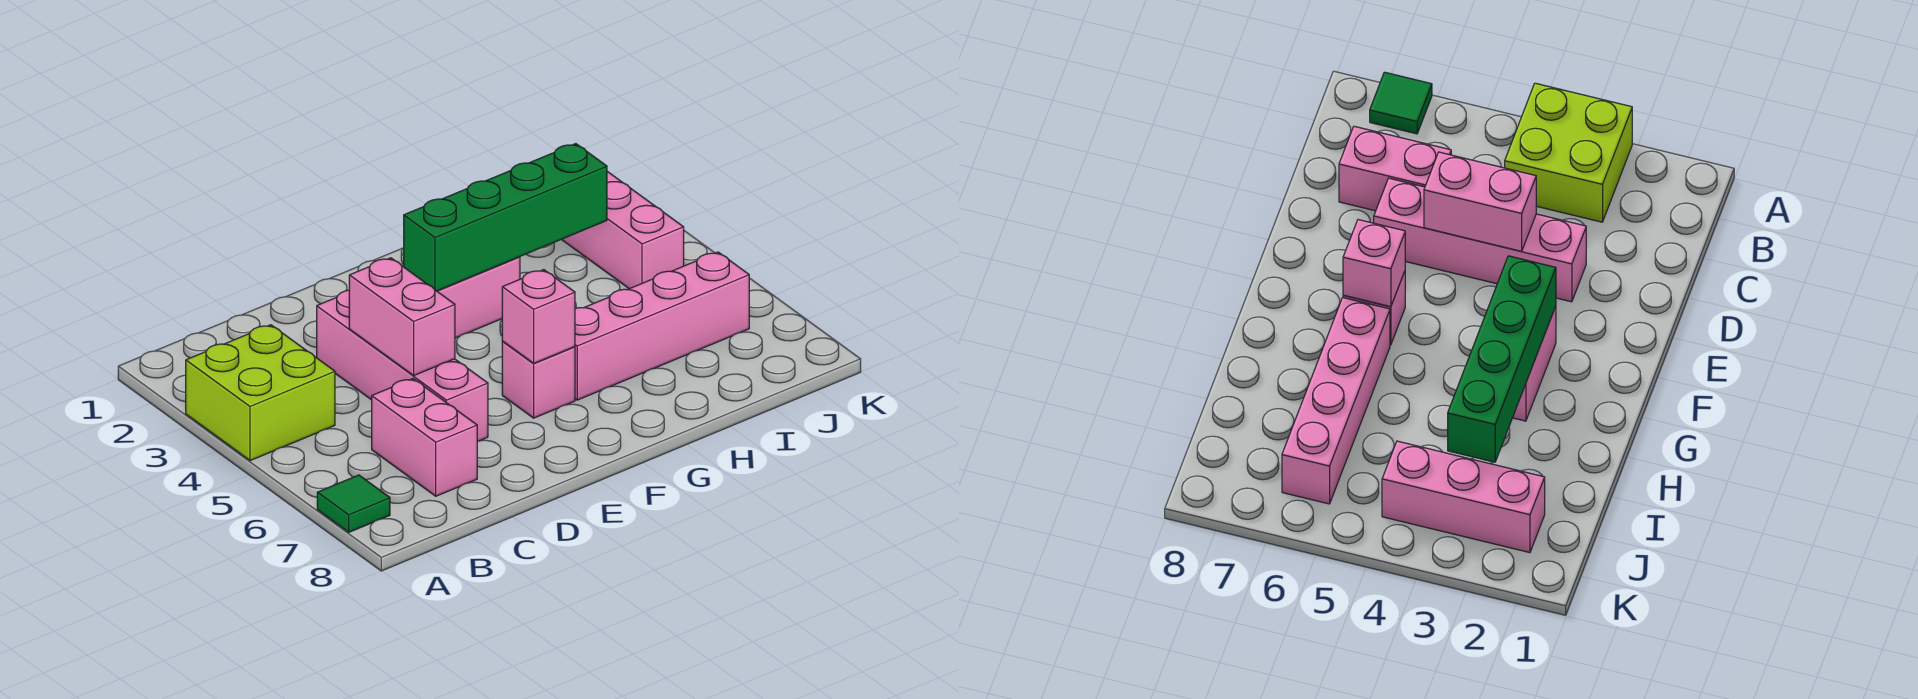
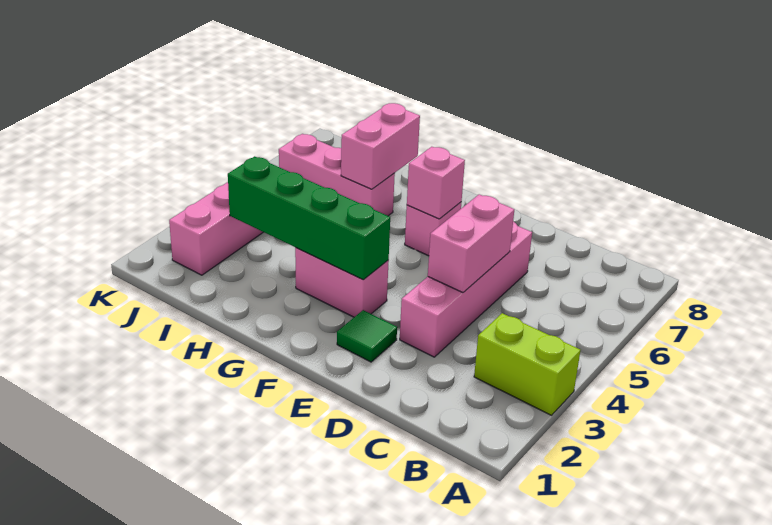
lime brick A3:B4 level 1 -> lime brick A3:B3 level 1
green tile A7 level 1 -> green tile E2 level 1
pink brick C6:C7 level 1 -> pink brick H6:H7 level 2
pink brick G6:J6 level 1 -> pink brick H6:J6 level 1

